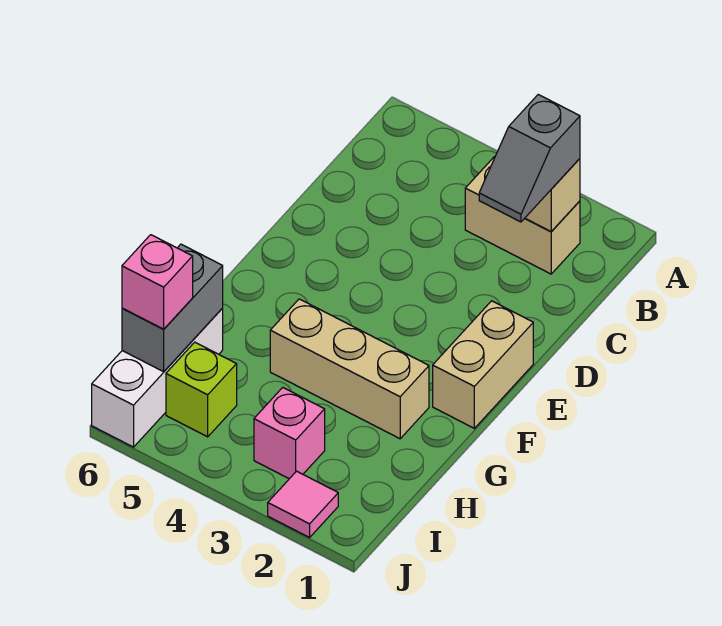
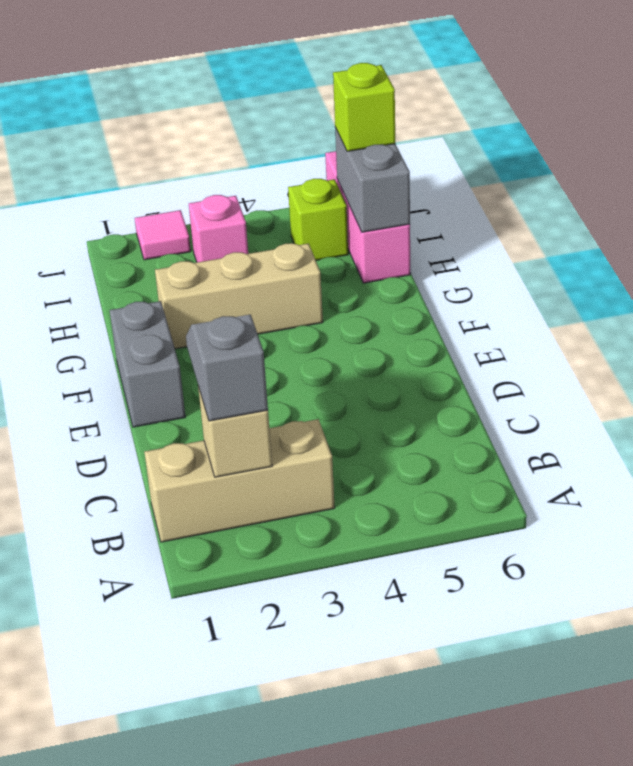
tan brick B2:B3 level 1 -> tan brick B1:B3 level 1
tan brick E1:F1 level 1 -> grey brick E1:F1 level 1
white brick H6:J6 level 1 -> pink brick H6:J6 level 1
pink brick I6 level 3 -> lime brick I6 level 3

